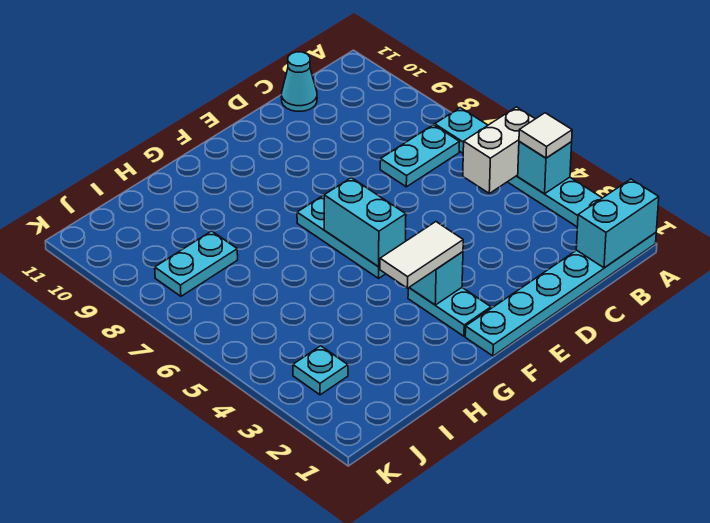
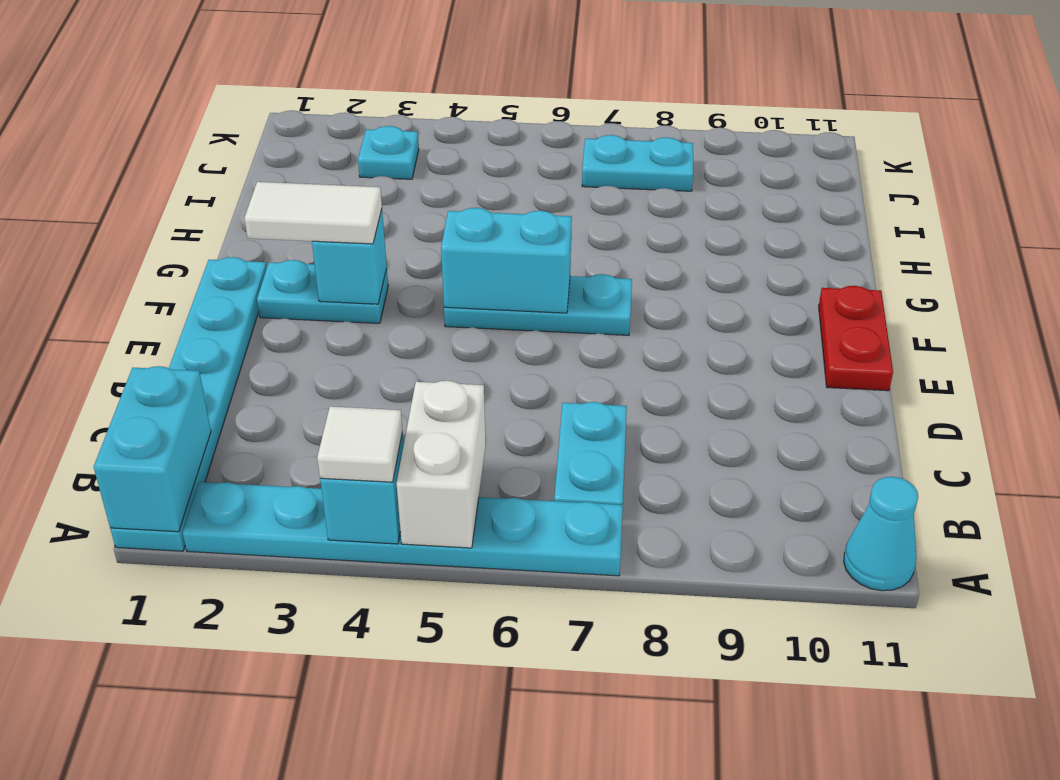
cyan cone C11 level 1 -> cyan cone A11 level 1
none -> red plate E11:F11 level 1
white tile F3:G3 level 3 -> white tile F2:F3 level 3
cyan plate I8:J8 level 1 -> cyan plate J7:J8 level 1

